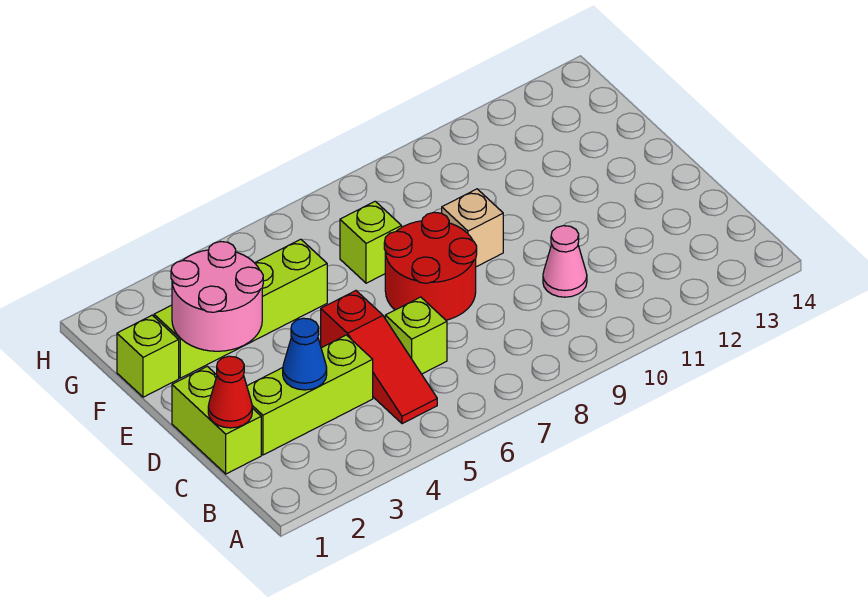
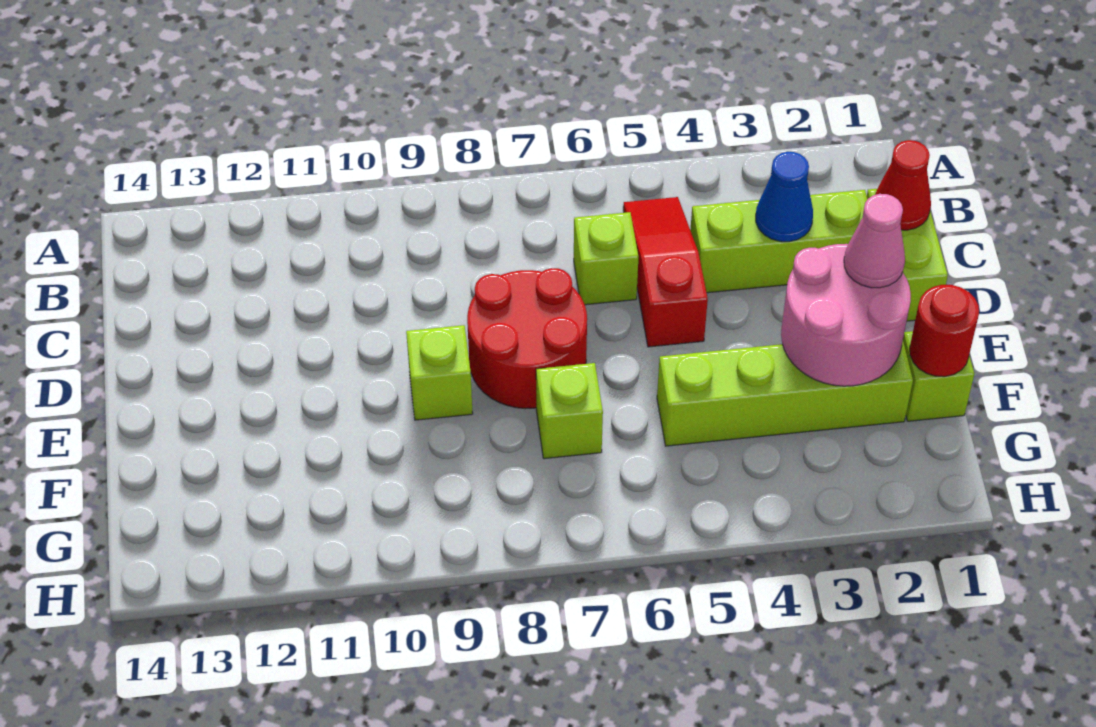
pink cone C10 level 1 -> pink cone E2 level 3
tan brick E9 level 1 -> lime brick E9 level 1
none -> red round brick F1 level 2

